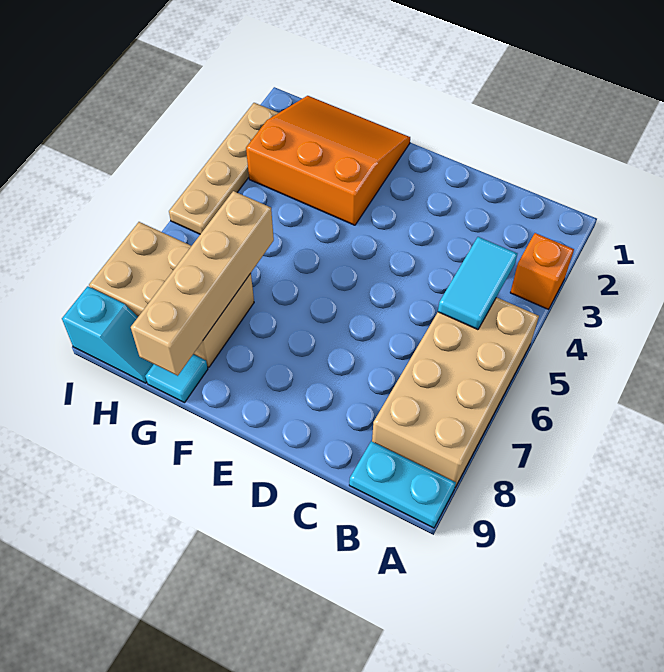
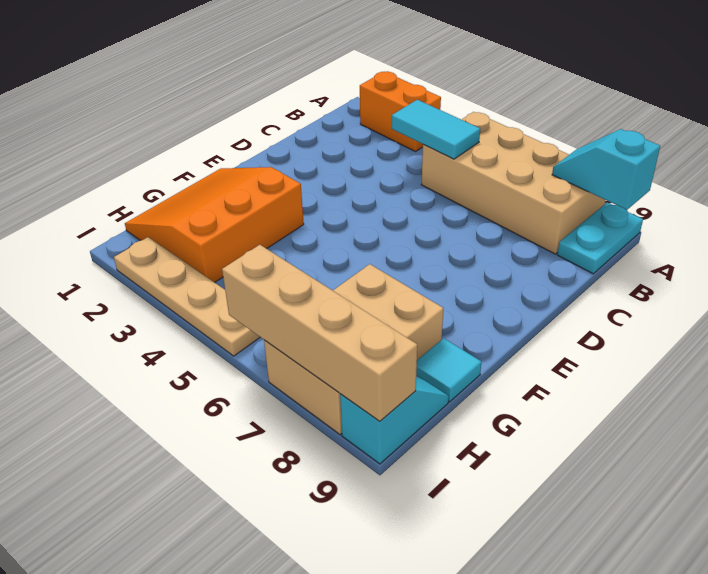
orange brick A3 level 1 -> orange brick A2:A3 level 1
none -> cyan slope A8:A9 level 2 top 9
tan brick G6:G9 level 2 -> tan brick I6:I9 level 2

